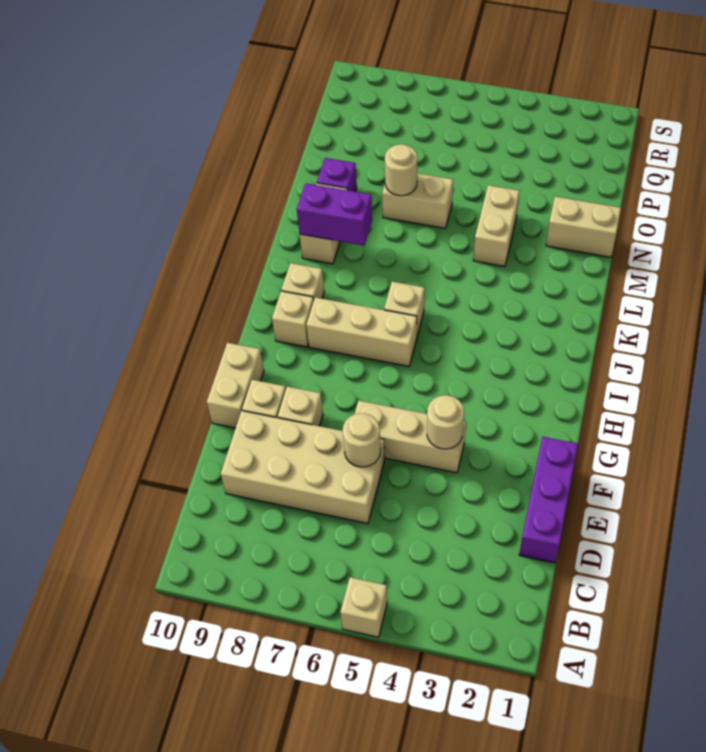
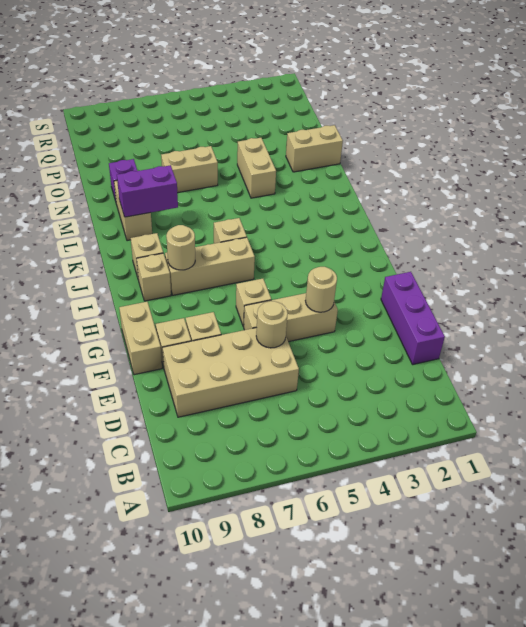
tan brick A5 level 1 -> tan brick G6 level 1
tan round brick N7 level 2 -> tan round brick I8 level 2

